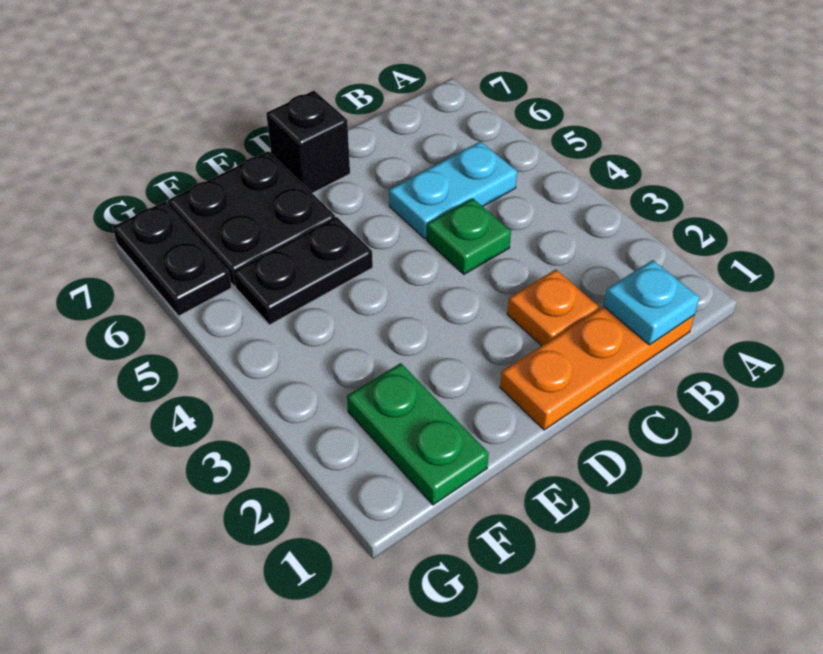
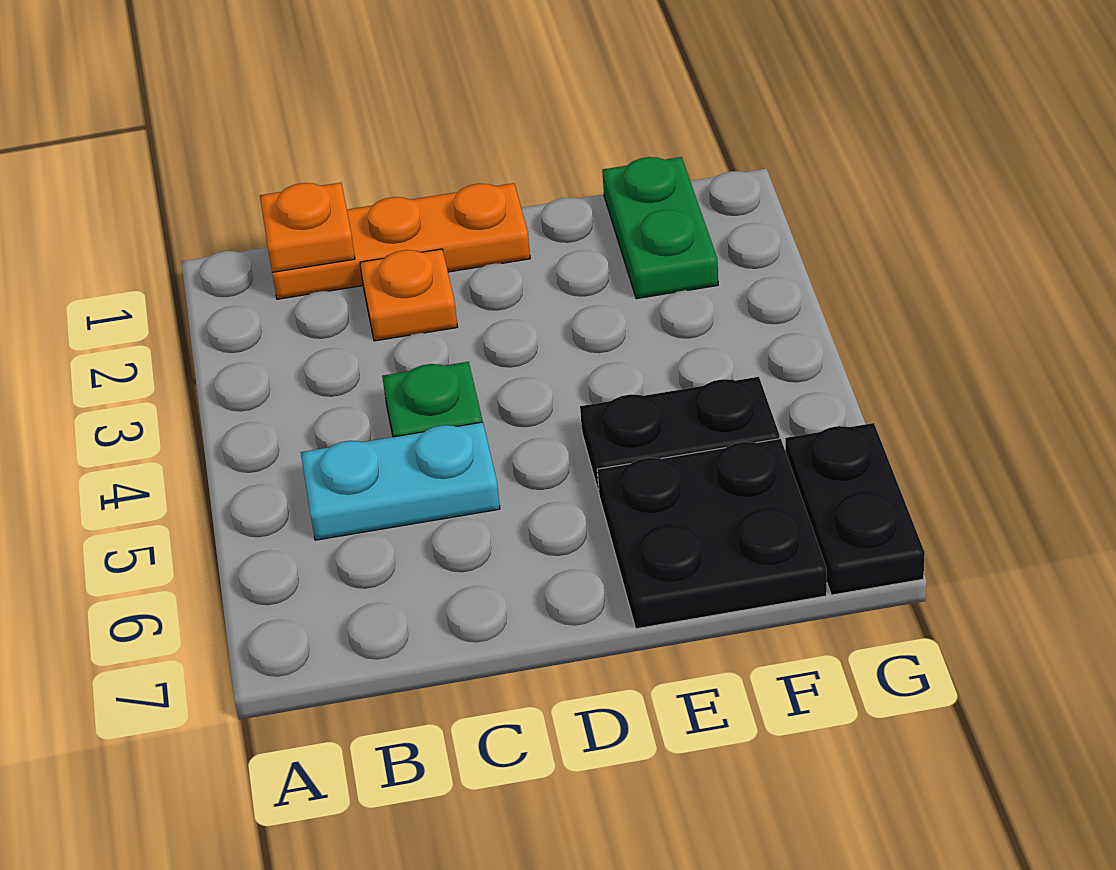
cyan plate B1 level 2 -> orange plate B1 level 2
black brick D7 level 1 -> none

